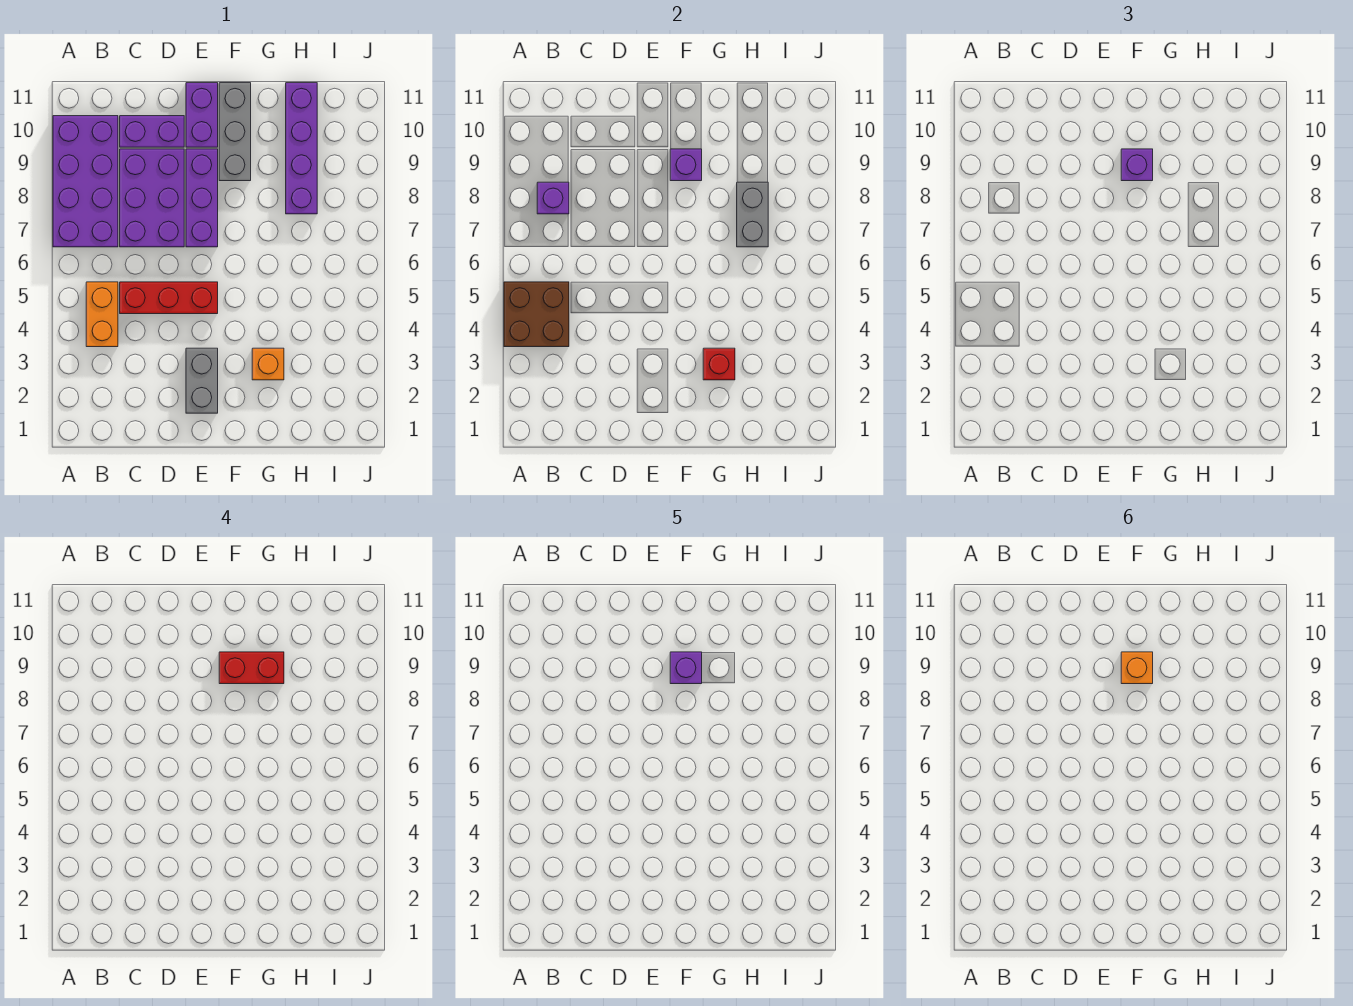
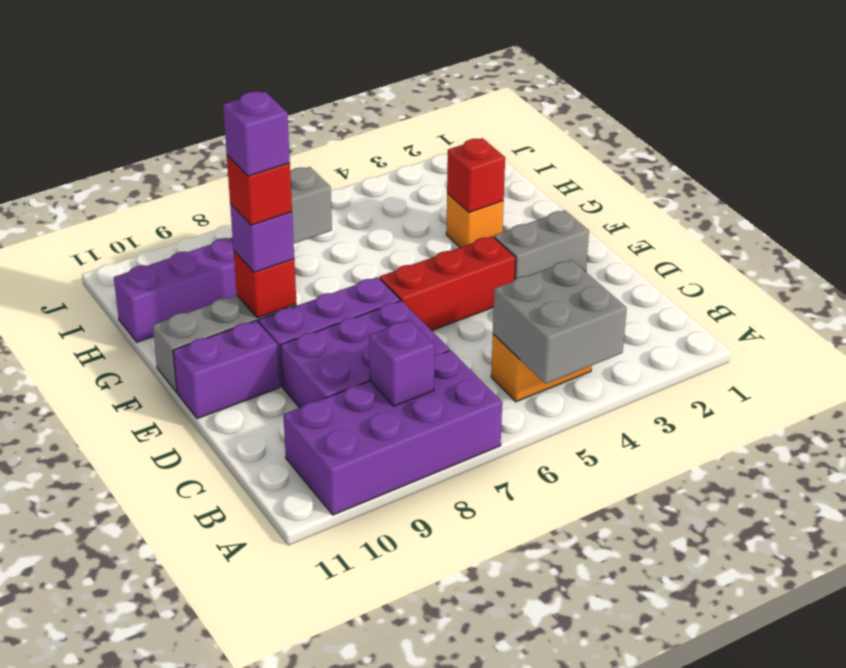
brown brick A4:B5 level 2 -> grey brick A4:B5 level 2
red brick C5:E5 level 1 -> red brick E4:E6 level 1
purple brick C10:D10 level 1 -> none
purple brick F9 level 2 -> red brick F9 level 2
red brick F9:G9 level 4 -> red brick F9 level 4
orange brick F9 level 6 -> none

